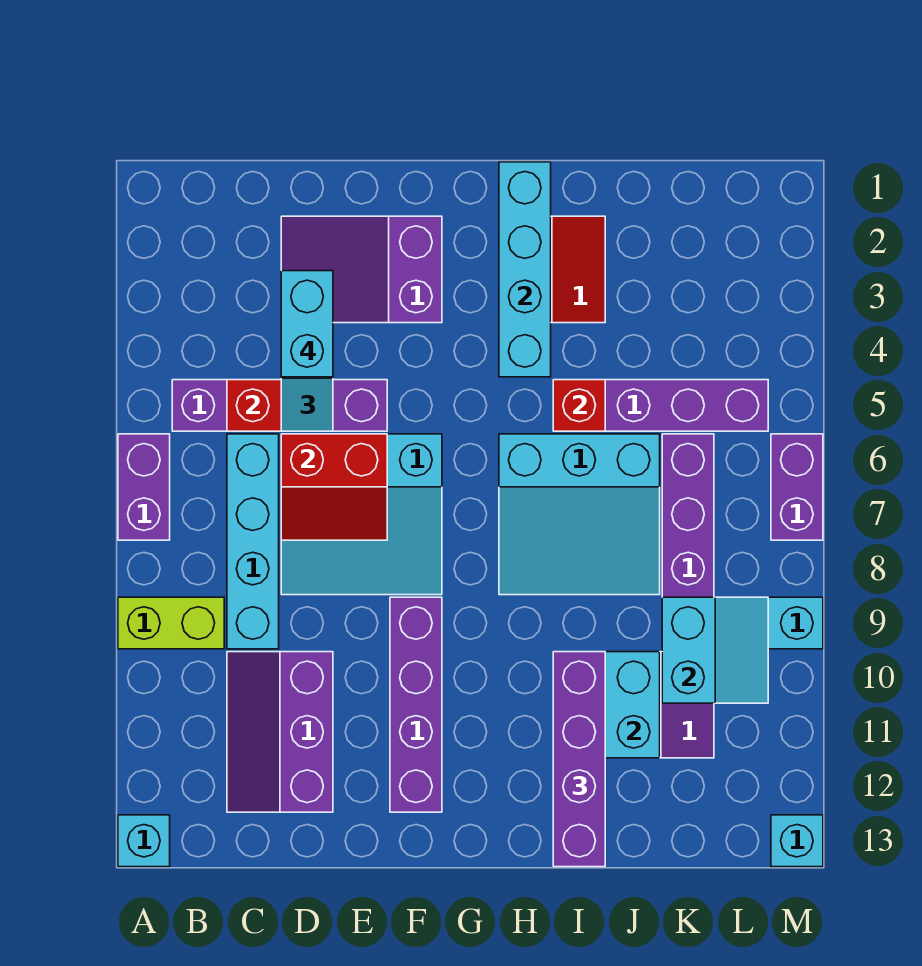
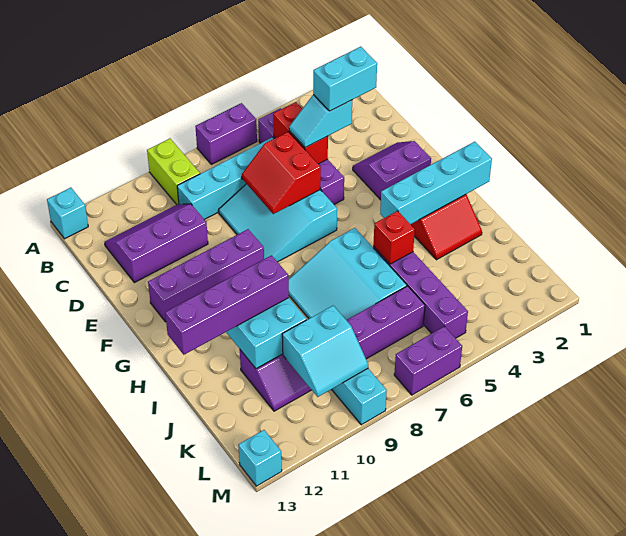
purple slope D2:F3 level 1 top F -> purple slope E2:F3 level 1 top F

